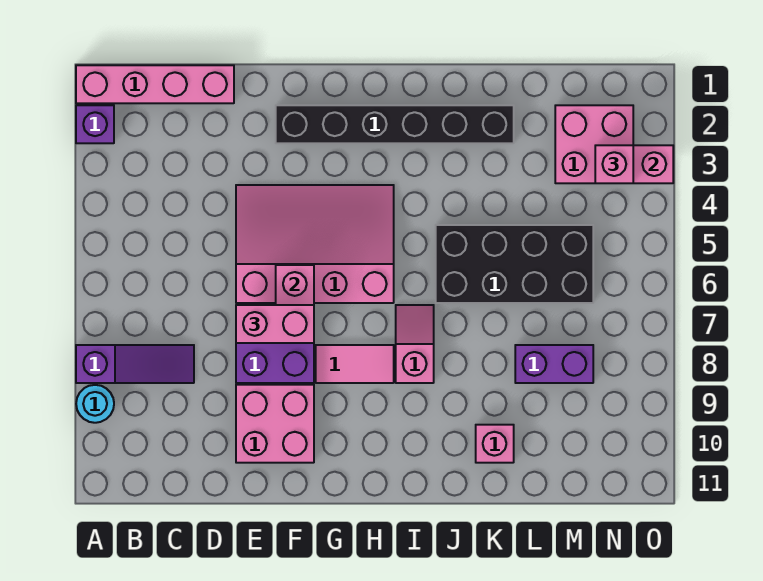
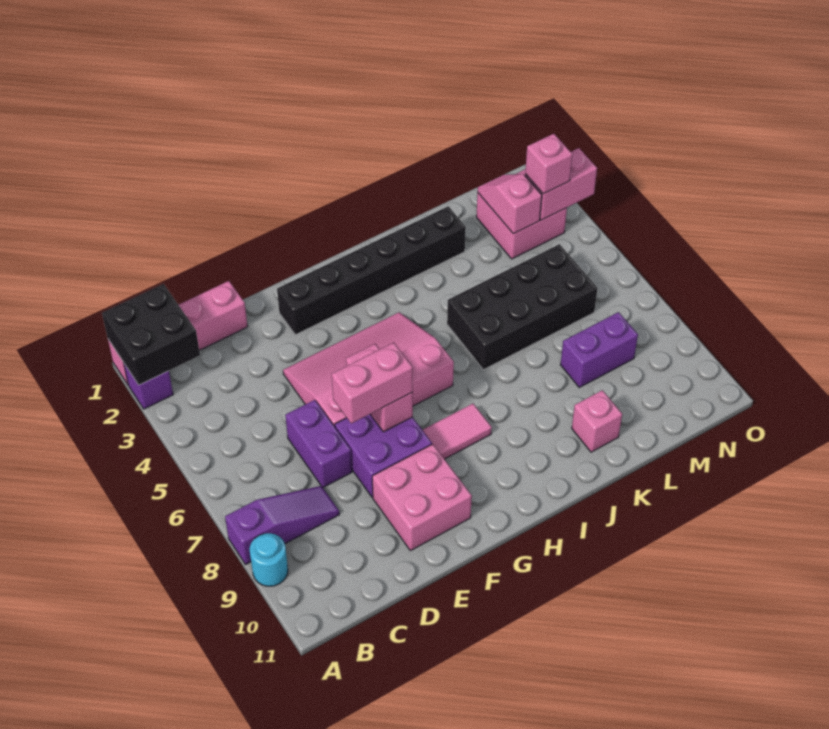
none -> black brick A1:B2 level 2
none -> purple brick D6:D7 level 1
pink slope I7:I8 level 1 top 8 -> pink slope M2:M3 level 2 top 3

